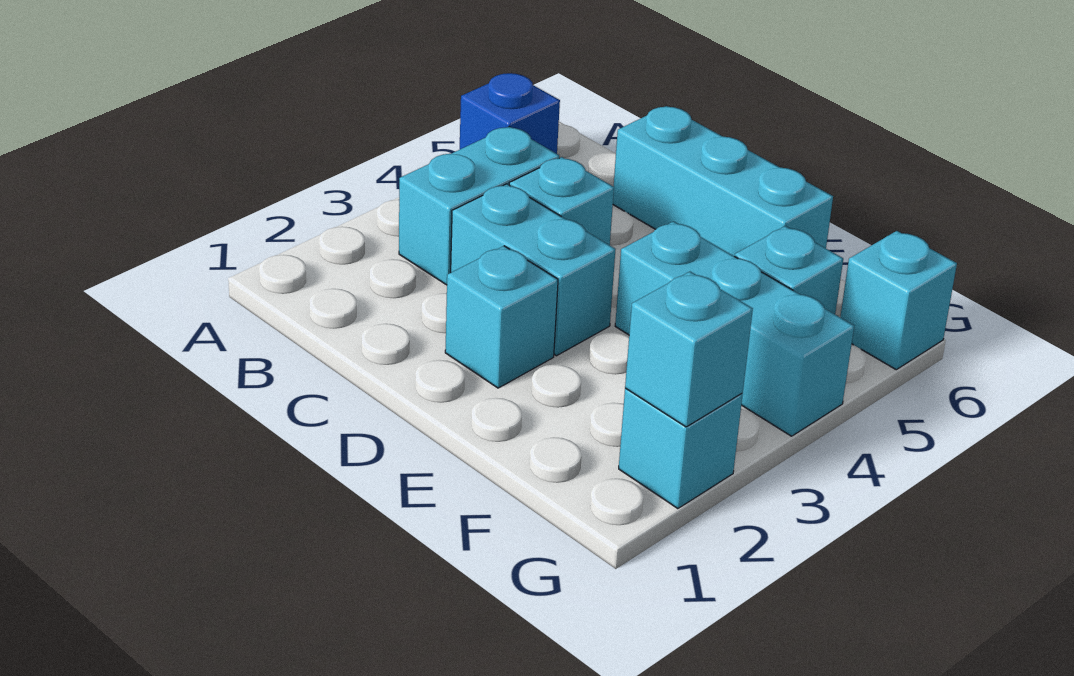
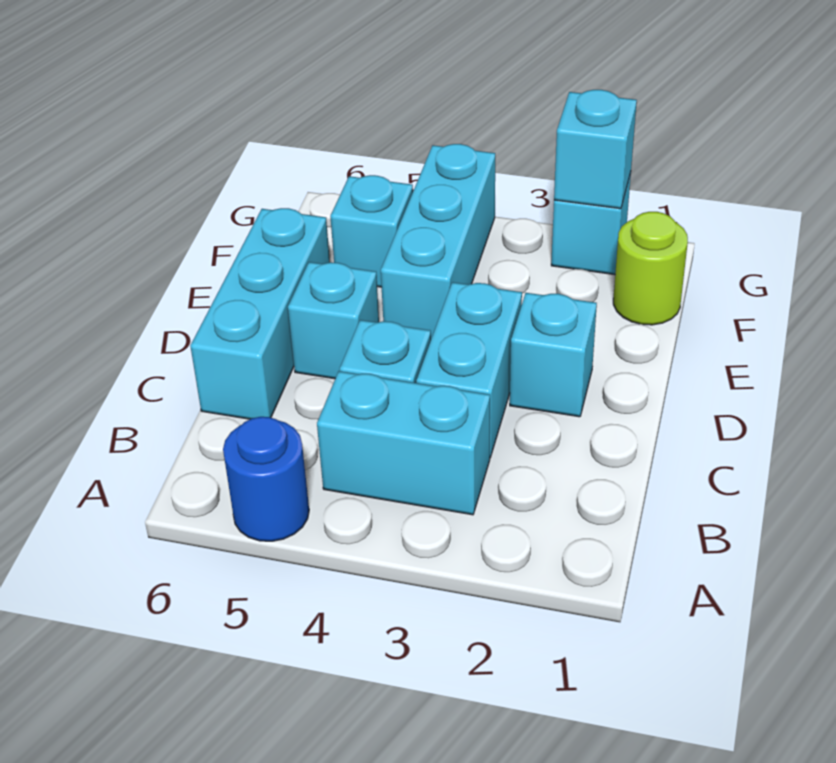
blue brick A5 level 1 -> blue round brick A5 level 1
none -> lime round brick F1 level 1
cyan brick G6 level 1 -> cyan brick D5 level 1

